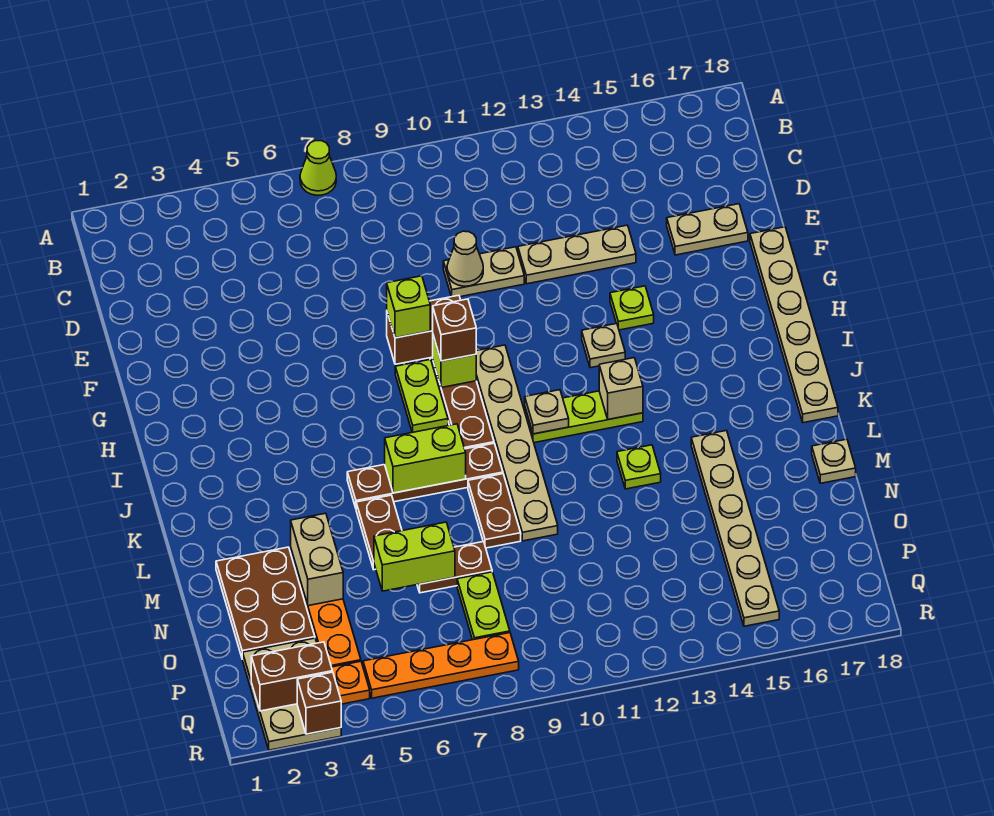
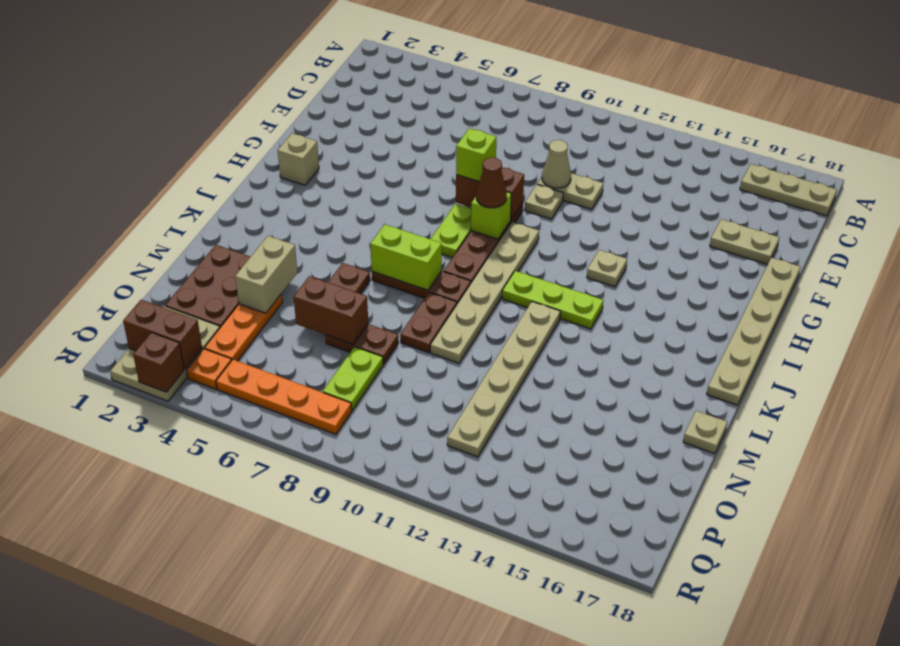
lime cone A7 level 1 -> none
tan plate E12:E14 level 1 -> tan plate B16:B18 level 1
lime plate G14 level 1 -> none
brown brick H9 level 3 -> brown cone H9 level 3
tan plate J11 level 2 -> tan plate F10 level 1
tan brick J13 level 2 -> tan brick H2 level 1
brown plate K6:K9 level 1 -> brown plate K7:K9 level 1
lime plate L13 level 1 -> none
tan plate L15:Q15 level 1 -> tan plate K12:P12 level 1
lime brick N6:N7 level 2 -> brown brick N6:N7 level 2

